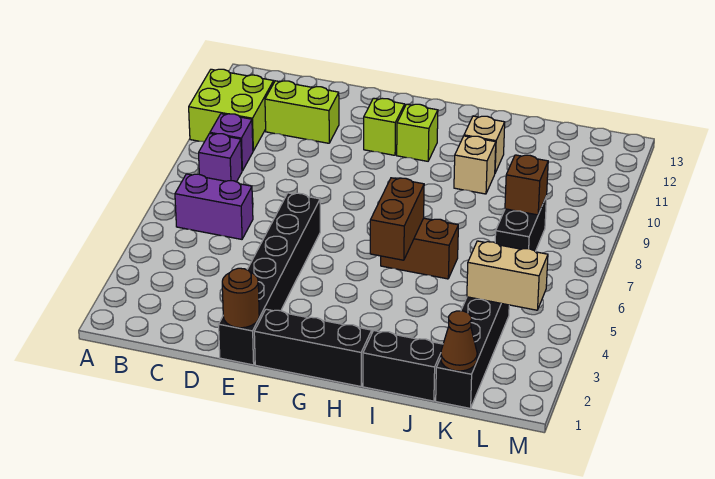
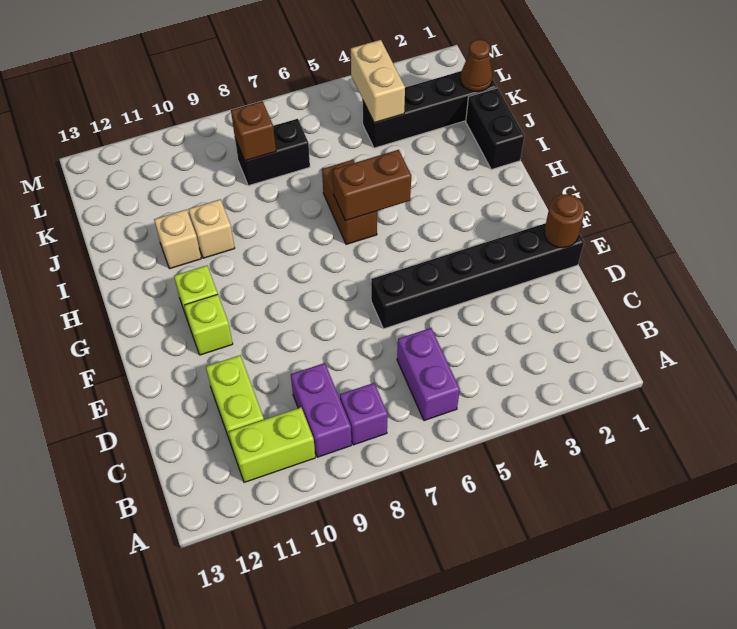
lime brick A10:B11 level 1 -> lime brick B10:B11 level 1
purple brick B9 level 1 -> purple brick B9:C9 level 1
black brick F1:H1 level 1 -> none

